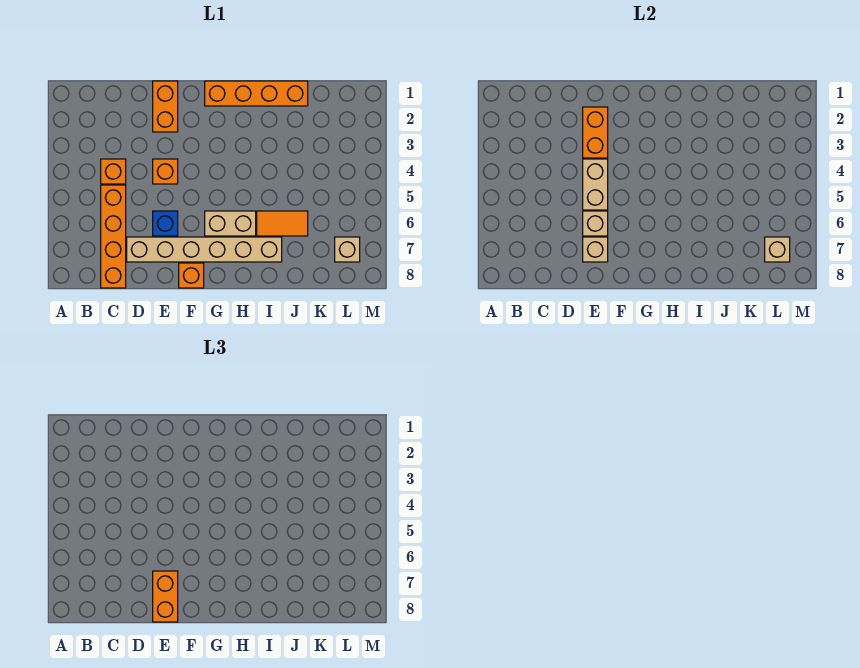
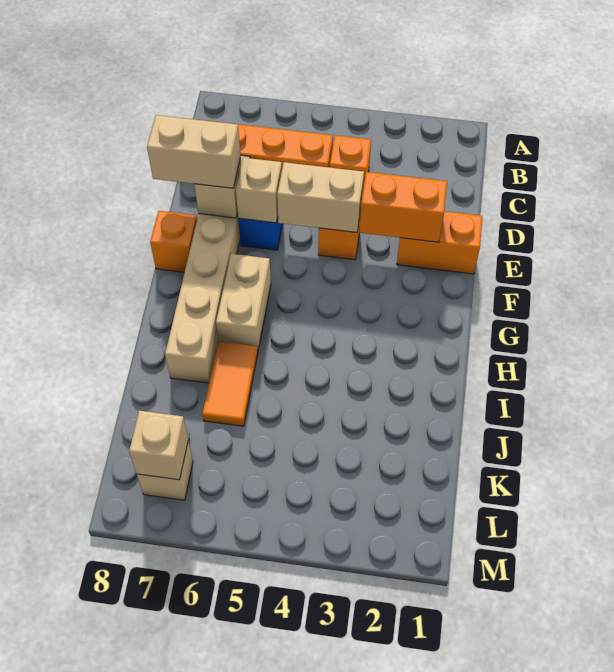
orange brick E7:E8 level 3 -> tan brick E7:E8 level 3
orange brick G1:J1 level 1 -> none

